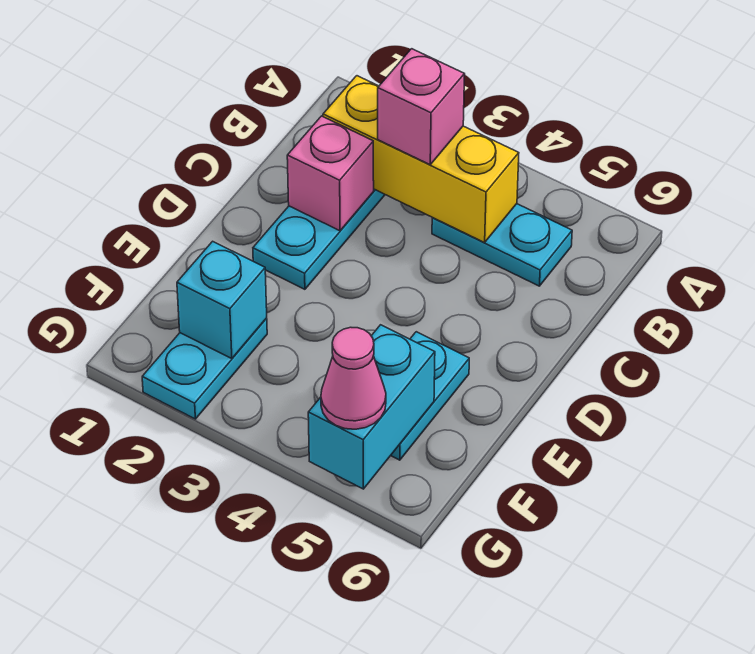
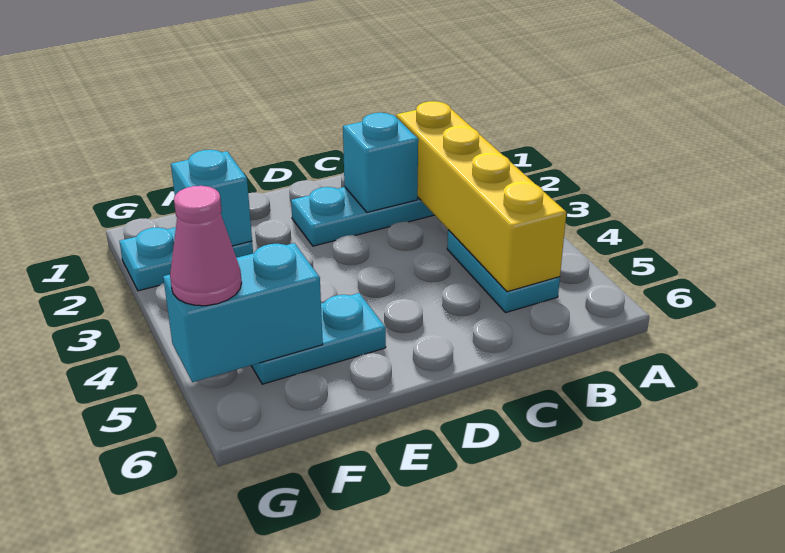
yellow brick B2:B4 level 2 -> yellow brick B2:B5 level 2
pink brick B3 level 3 -> none
pink brick C2 level 2 -> cyan brick C2 level 2

